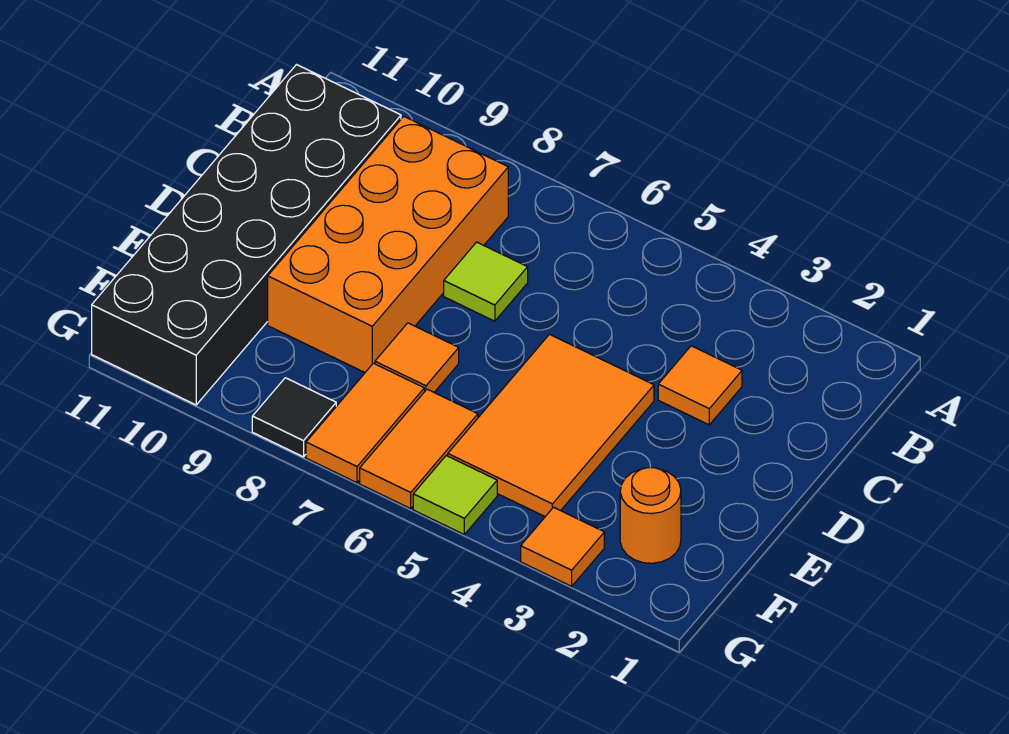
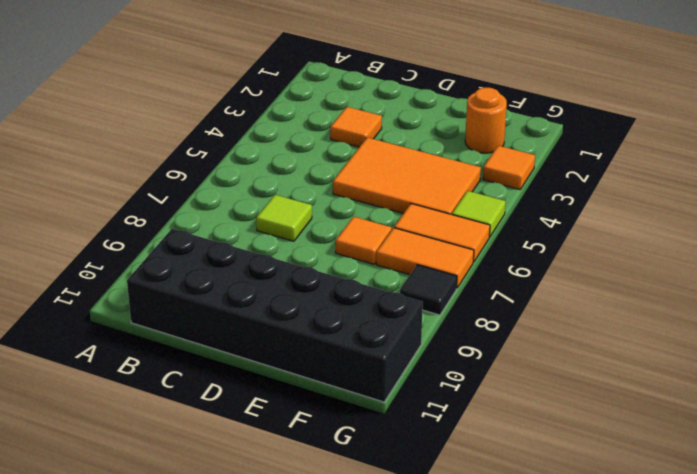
orange brick B8:E9 level 1 -> none

